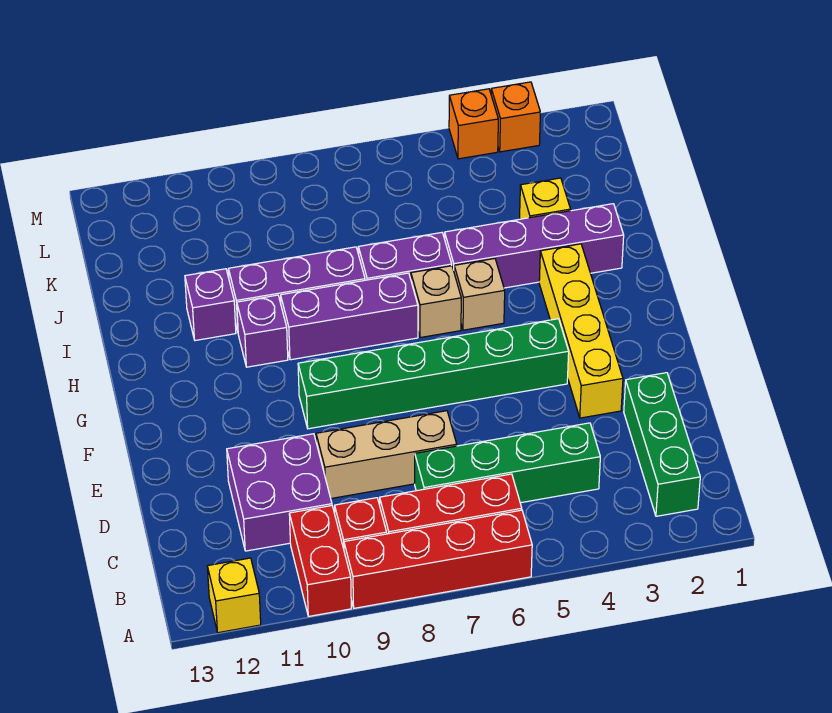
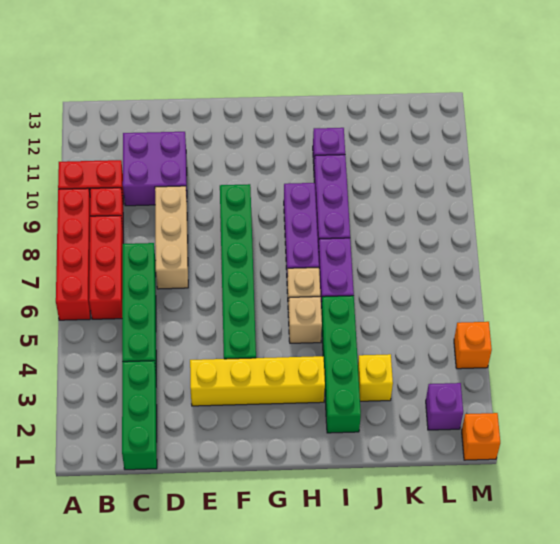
yellow brick A12 level 1 -> none
green brick B2:D2 level 1 -> green brick C1:C3 level 1
purple brick H10 level 1 -> purple brick L2 level 1
purple brick I2:I5 level 1 -> green brick I2:I5 level 1
orange brick M3 level 1 -> orange brick M1 level 1

